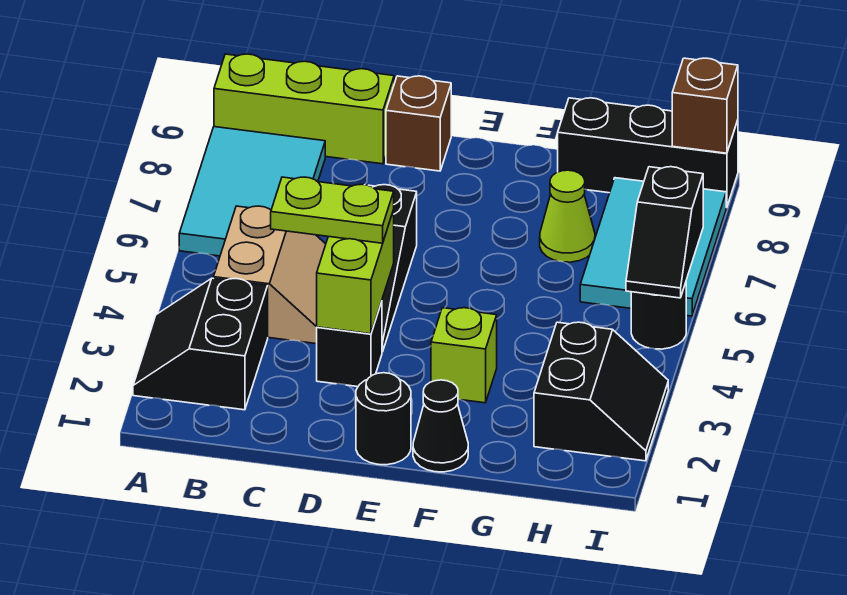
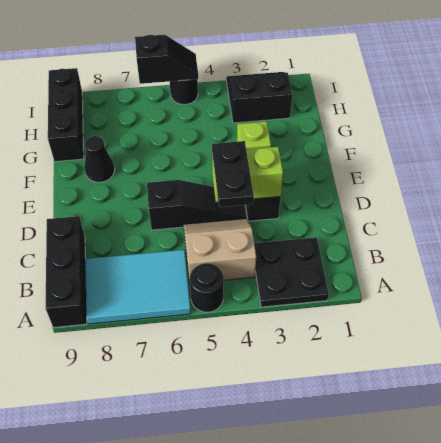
black slope A2:B3 level 1 top B -> black plate A2:B3 level 1
lime brick A9:C9 level 1 -> black brick A9:C9 level 1
lime plate C4:D4 level 3 -> black plate C4:D4 level 3
brown brick D9 level 1 -> none
black round brick E1 level 1 -> black round brick A5 level 1
black cone F1 level 1 -> black cone F8 level 1
lime cone G7 level 1 -> none
cyan tile H6:I8 level 1 -> none
brown brick I9 level 2 -> none

